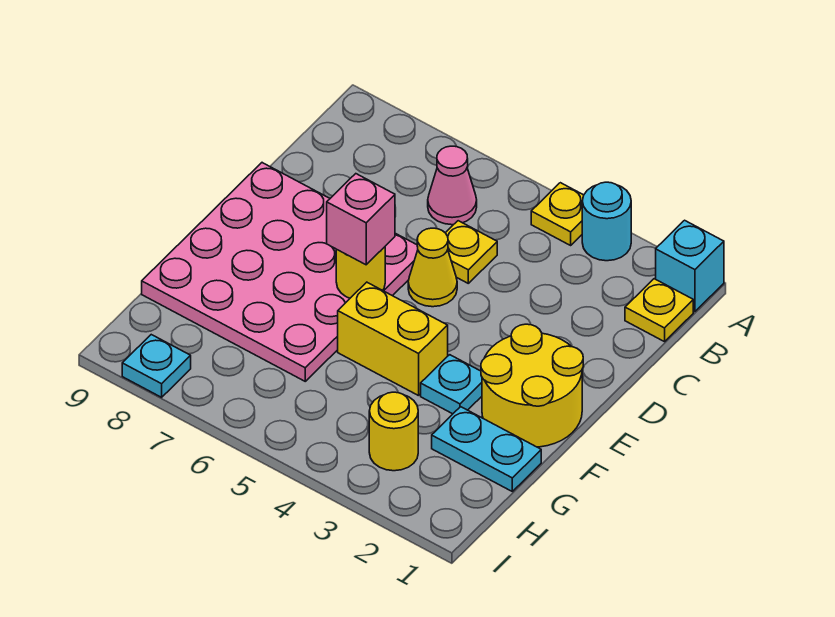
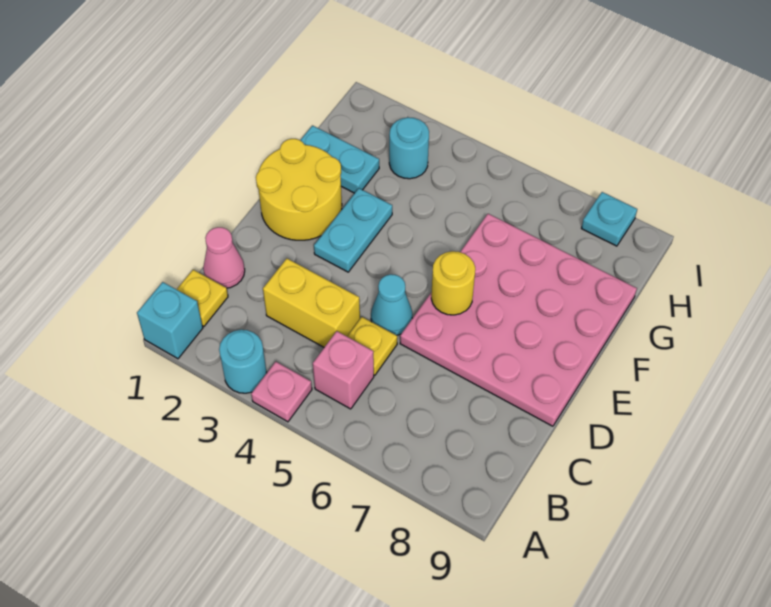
yellow plate A4 level 1 -> pink plate A4 level 1
pink cone B6 level 1 -> pink cone C1 level 1
yellow cone D5 level 1 -> cyan cone D5 level 1
pink brick E6 level 3 -> pink brick B5 level 1
cyan plate F3 level 1 -> cyan plate E3:F3 level 1
yellow brick F4:F5 level 1 -> yellow brick C3:C4 level 1
yellow round brick H3 level 1 -> cyan round brick H3 level 1

